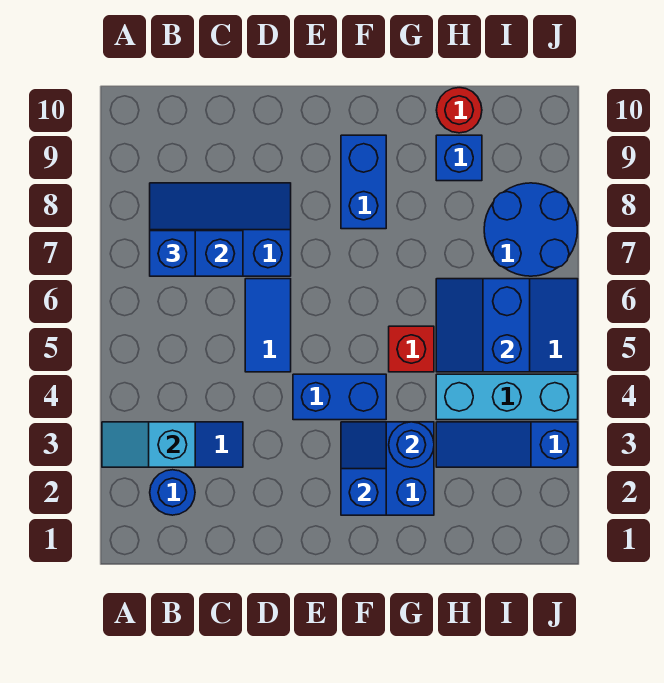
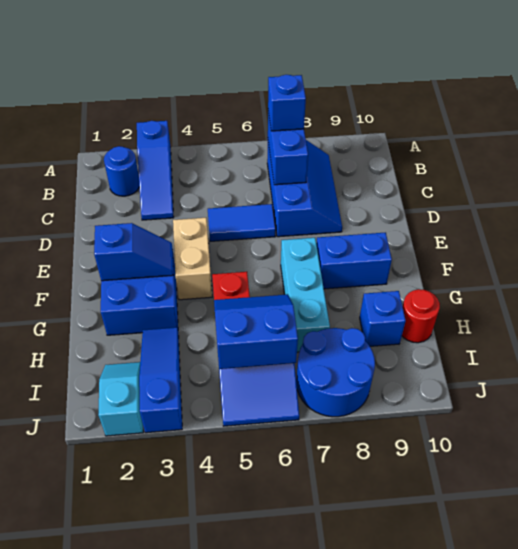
cyan slope A3:B3 level 2 top B -> cyan slope I2:J2 level 1 top J
blue brick E4:F4 level 1 -> tan brick E4:F4 level 1
blue round brick G3 level 2 -> none
cyan brick H4:J4 level 1 -> cyan brick F7:H7 level 1

